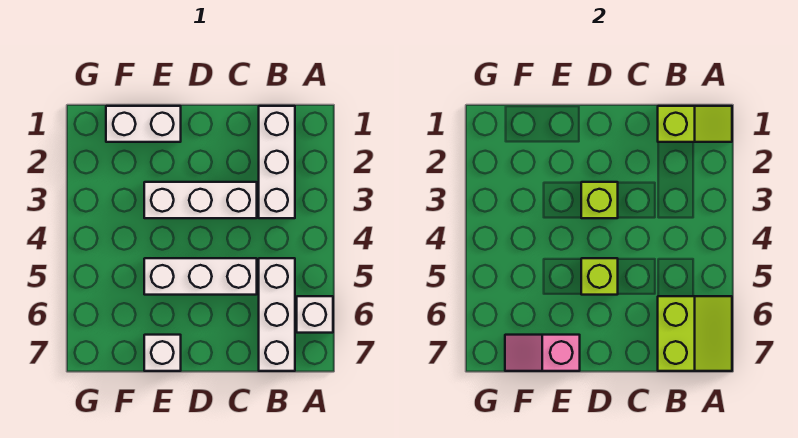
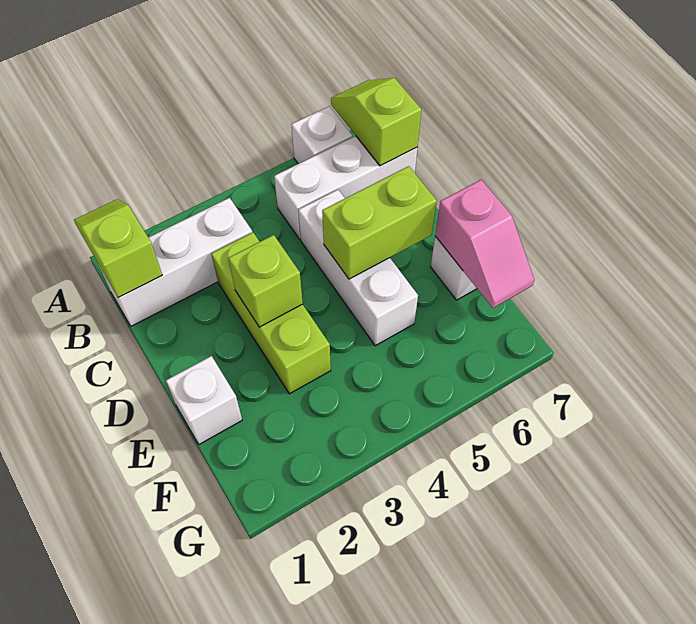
lime slope A6:B7 level 2 top B -> lime slope A7:B7 level 2 top B
white brick C3:E3 level 1 -> lime brick C3:E3 level 1
lime brick D5 level 2 -> lime brick D5:D6 level 2
white brick E1:F1 level 1 -> white brick E1 level 1

